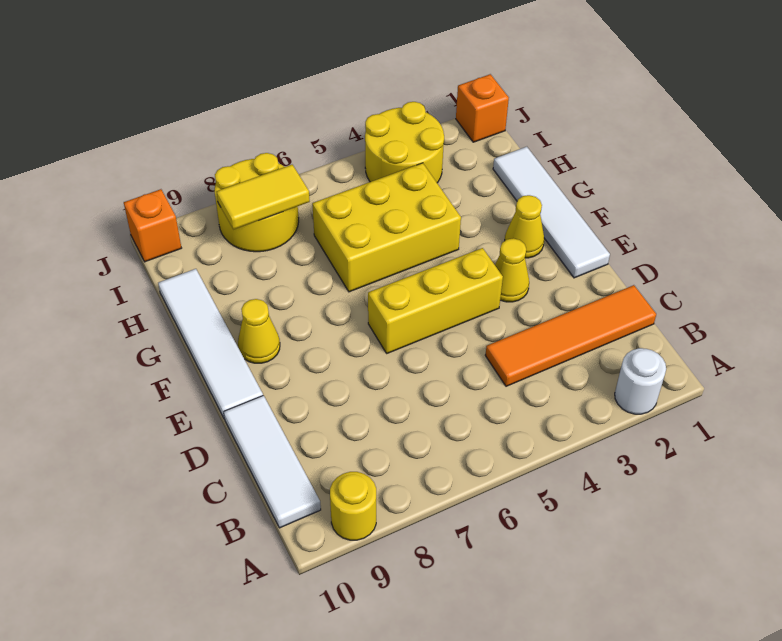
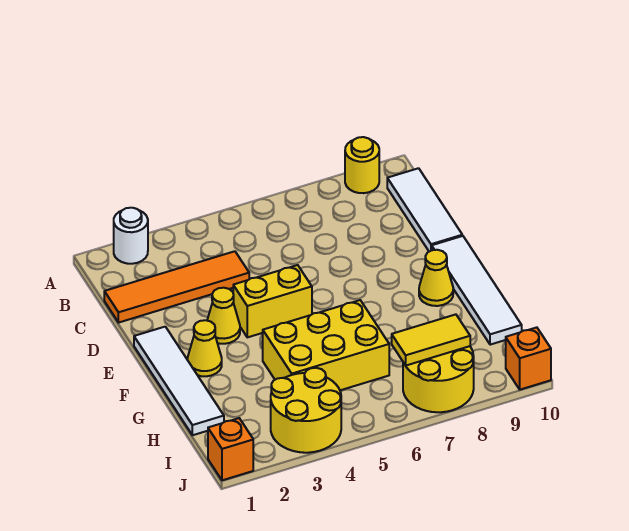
yellow brick E4:E6 level 1 -> yellow brick E4:E5 level 1

